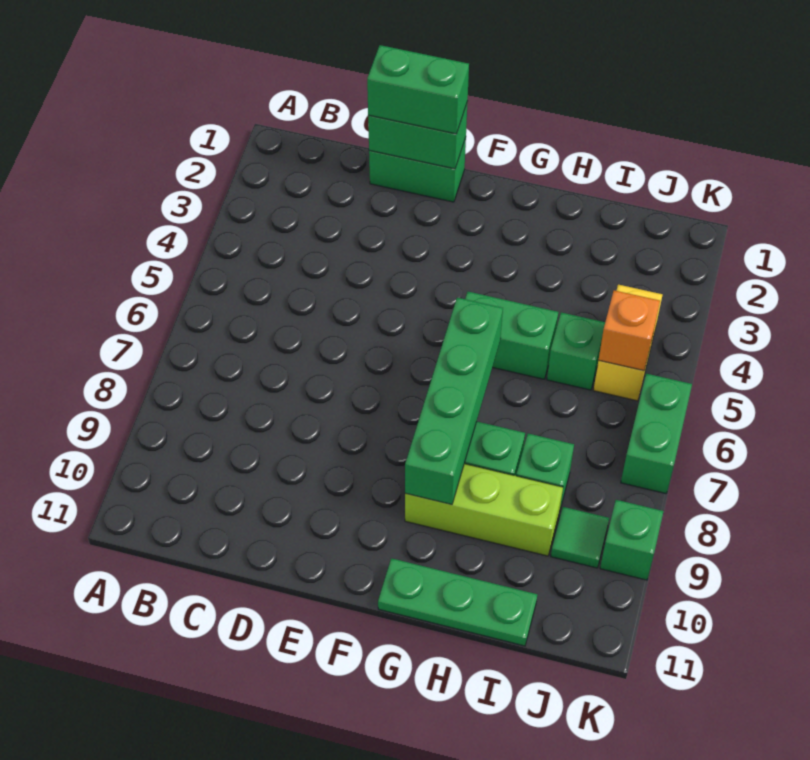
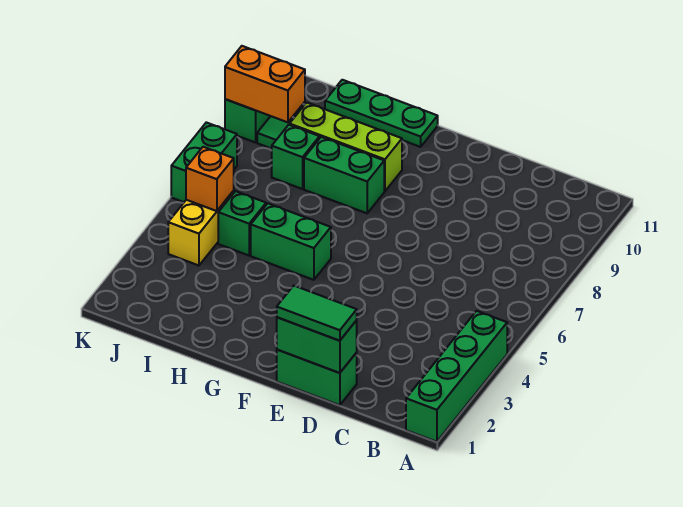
green brick D1:E1 level 3 -> green tile D1:E1 level 3
green brick G6:G9 level 2 -> green brick A1:A4 level 1
none -> orange brick J9:K9 level 2

